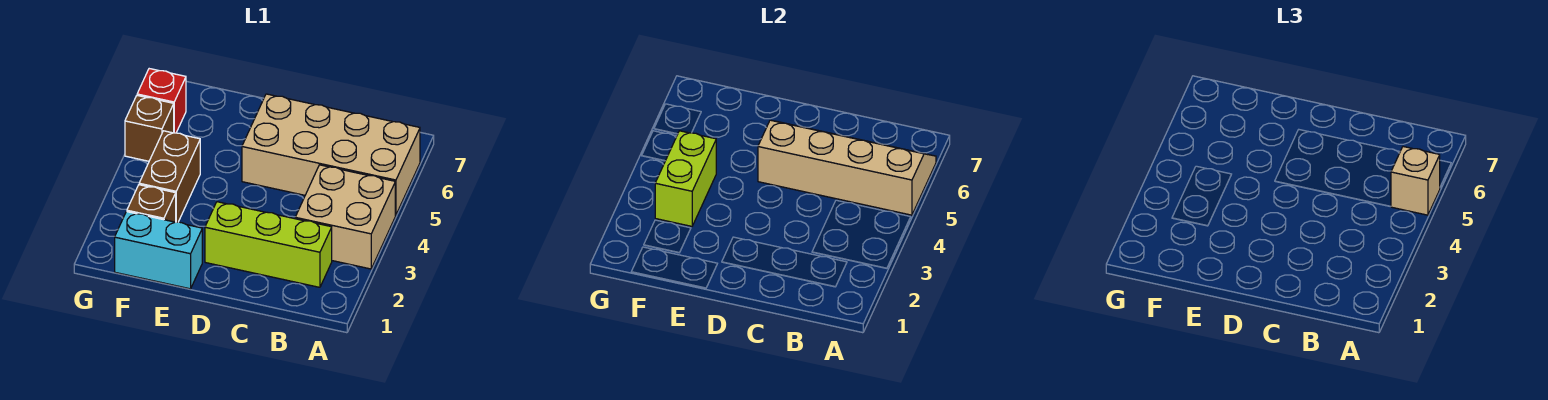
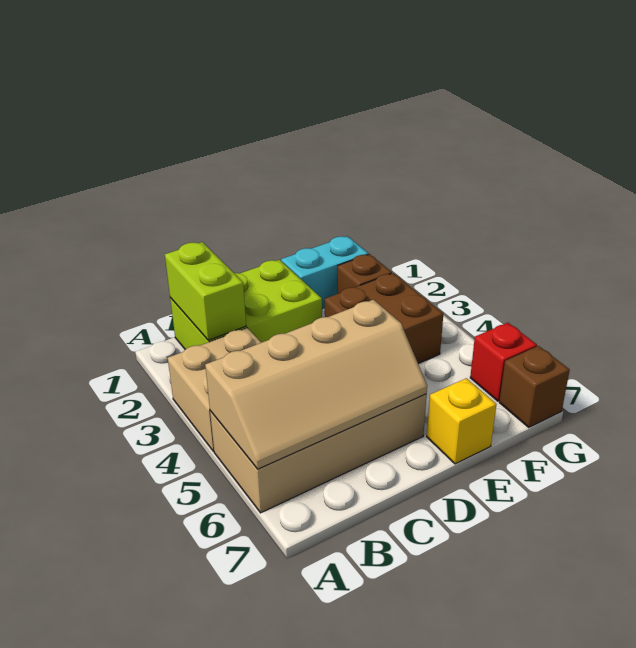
tan brick A5 level 3 -> none
lime brick B2:D2 level 1 -> lime brick B1:D2 level 1
none -> yellow brick E7 level 1
brown brick F3:F4 level 1 -> brown brick E3:F4 level 1
lime brick F3:F4 level 2 -> lime brick B1:B2 level 2
brown brick G5 level 1 -> brown brick G7 level 1

